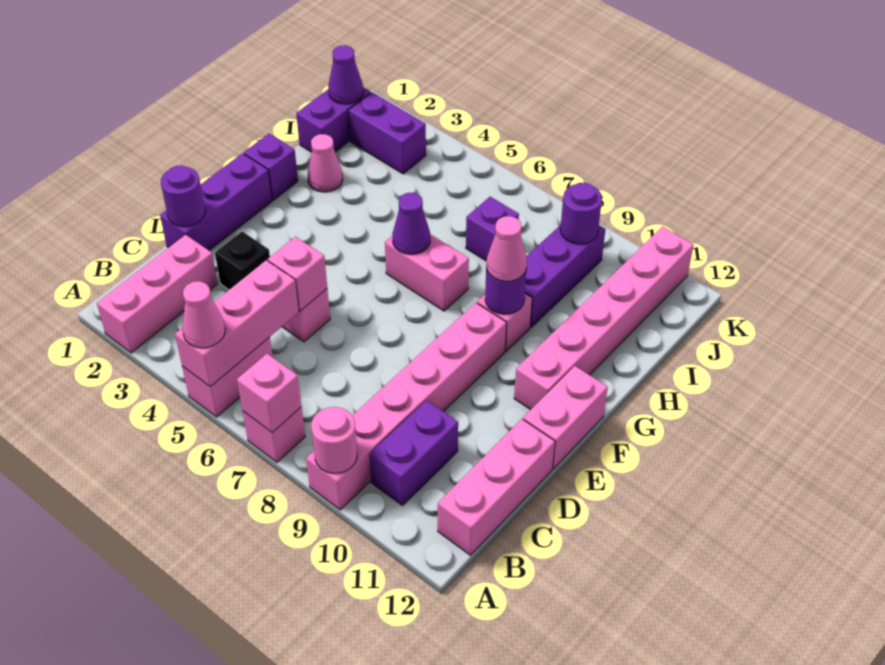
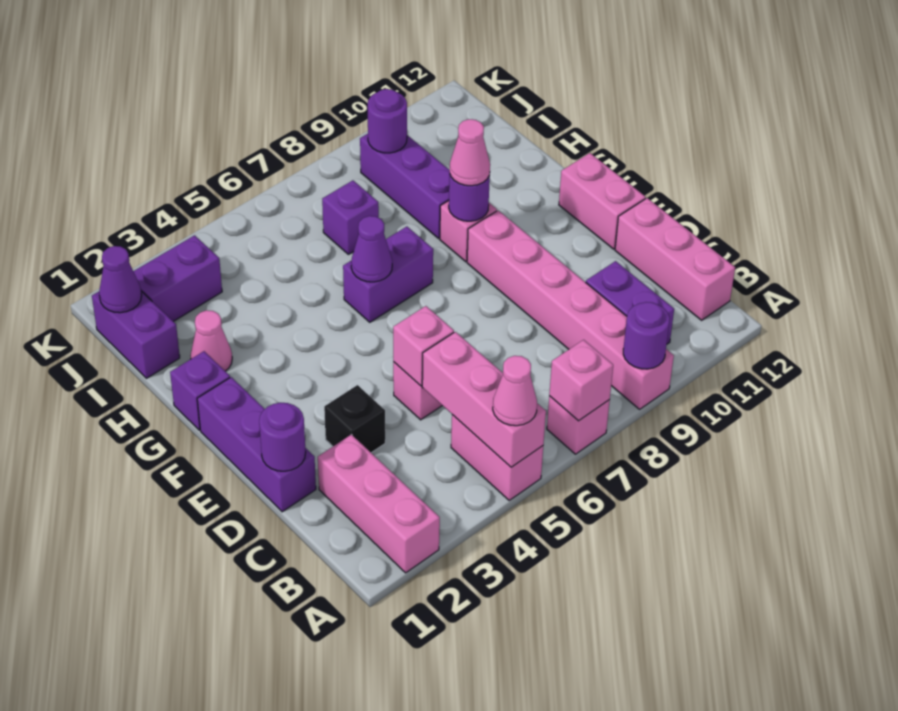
pink round brick A9 level 2 -> purple round brick A9 level 2
pink brick F11:K11 level 1 -> none
pink brick G6:G7 level 1 -> purple brick G6:G7 level 1

